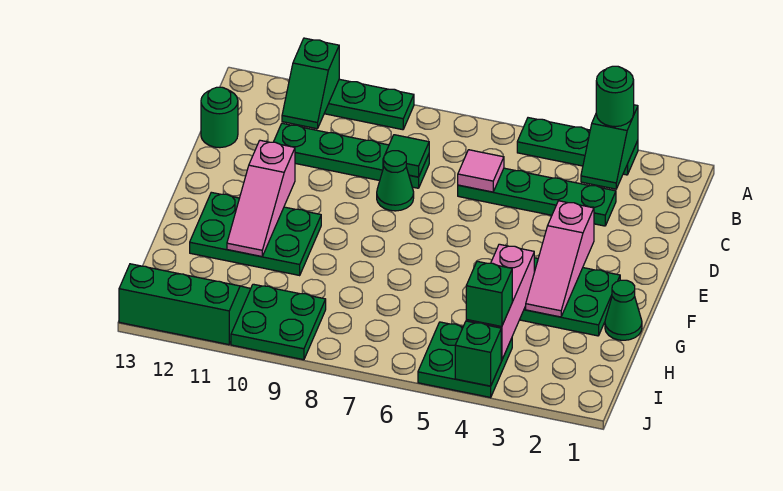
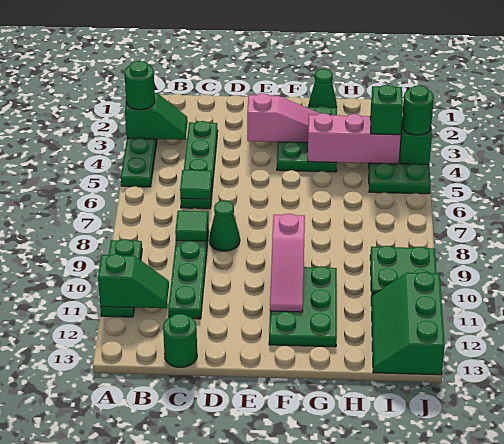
pink tile C6 level 2 -> green tile C6 level 2
pink slope E11:G11 level 2 top E -> pink slope F9:F11 level 2 top 9
none -> green round brick J4 level 3

